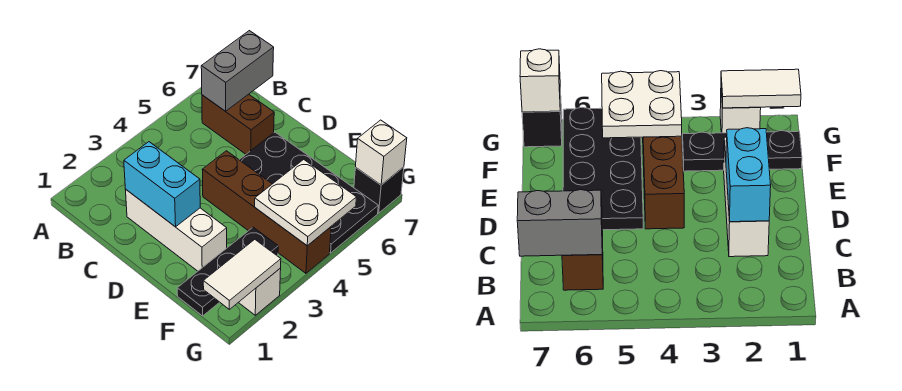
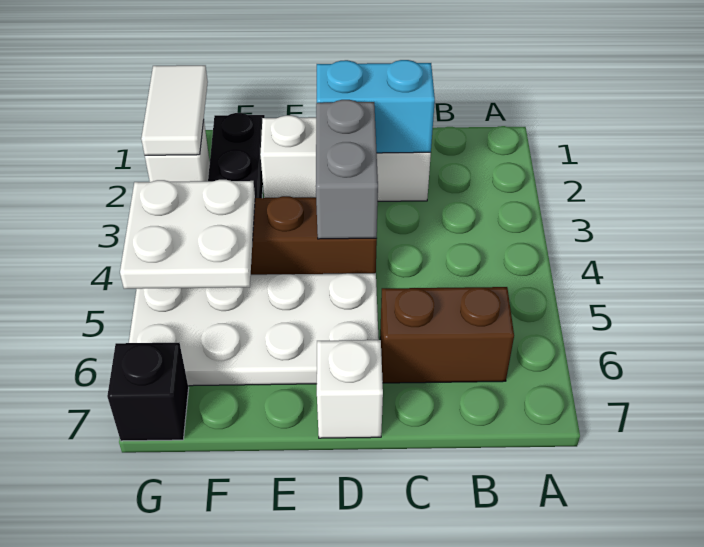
grey brick B6:B7 level 2 -> grey brick D3:D4 level 2
black plate D5:G6 level 1 -> white plate D5:G6 level 1
white brick G7 level 2 -> white brick D7 level 1

